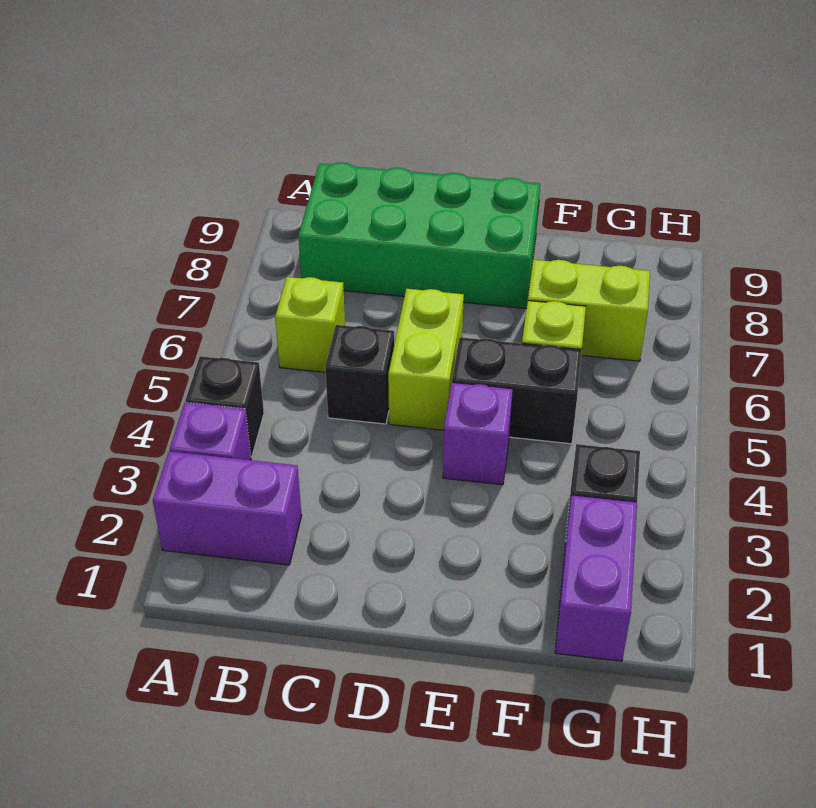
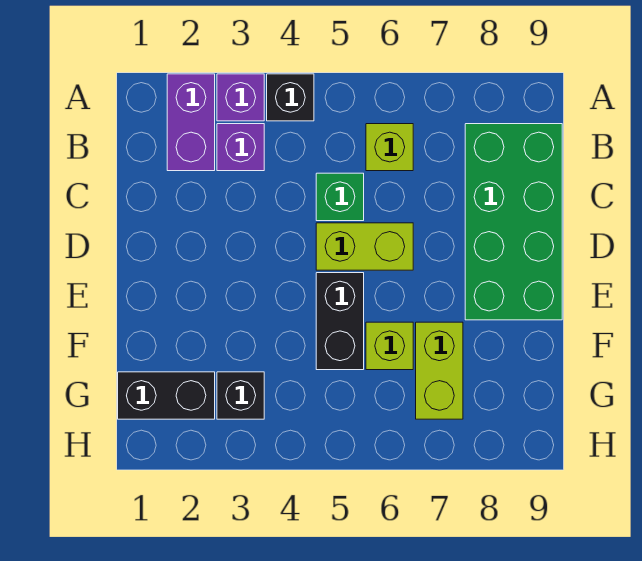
black brick C5 level 1 -> green brick C5 level 1
purple brick E4 level 1 -> purple brick B3 level 1
purple brick G1:G2 level 1 -> black brick G1:G2 level 1

